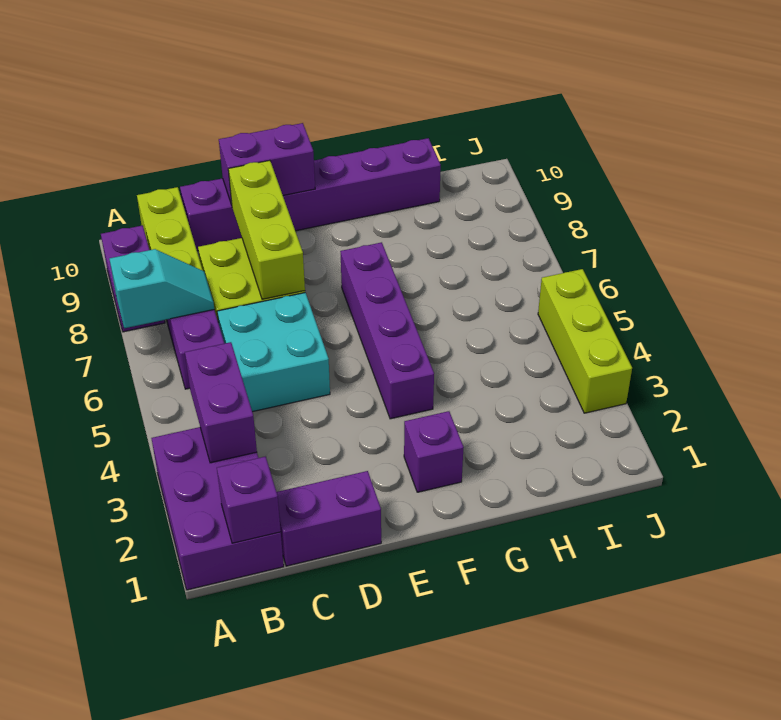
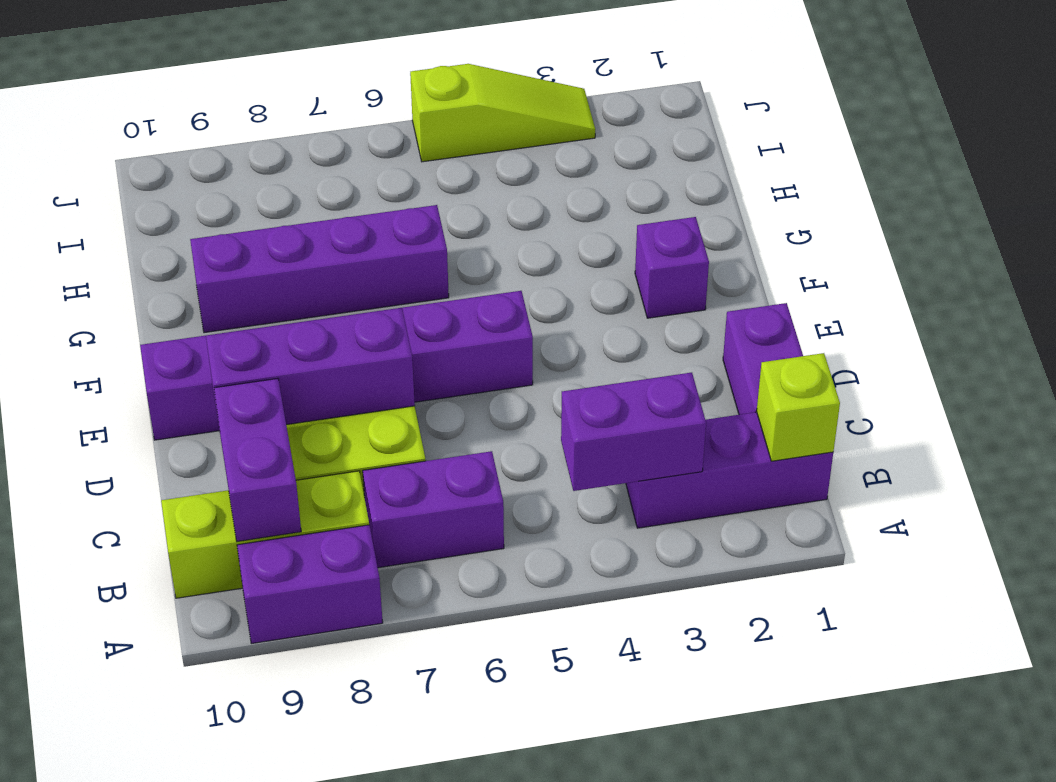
purple brick A1:B3 level 1 -> purple brick B1:B3 level 1
cyan slope A7:B7 level 2 top A -> none
purple brick B1 level 2 -> lime brick B1 level 2
cyan brick C5:D6 level 1 -> none
purple brick C10:H10 level 1 -> purple brick E5:E10 level 1
lime brick D7:D9 level 2 -> purple brick D7:D9 level 2
purple brick D10:E10 level 2 -> purple brick B9:C9 level 2
purple brick F4:F7 level 1 -> purple brick G6:G9 level 1
lime brick J3:J5 level 1 -> lime slope J3:J5 level 1 top 5

